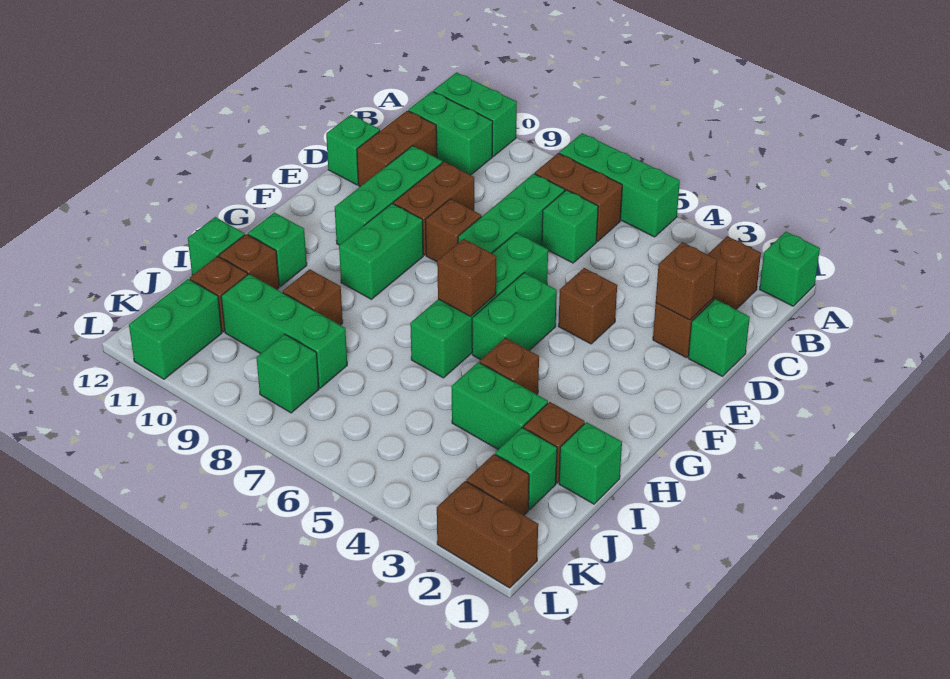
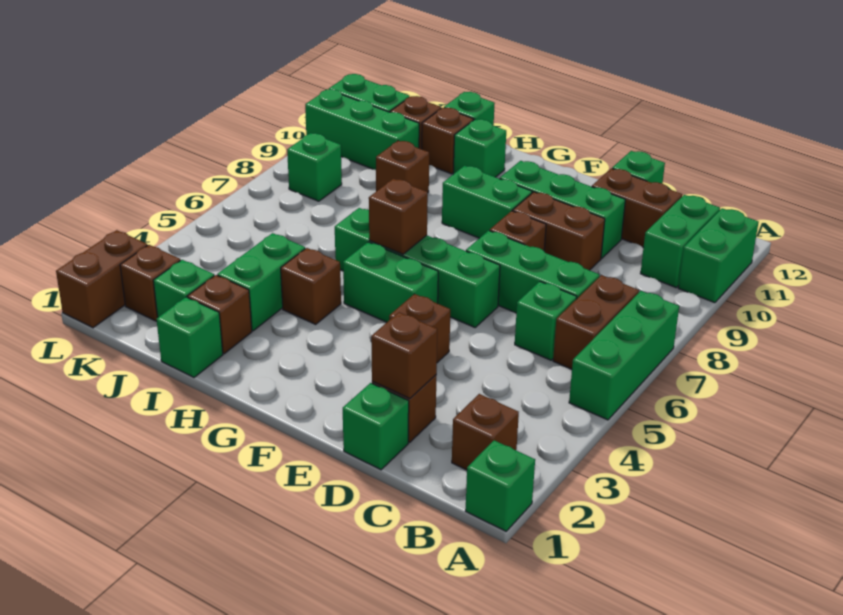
green brick J8:J10 level 1 -> green brick J10:L10 level 1

